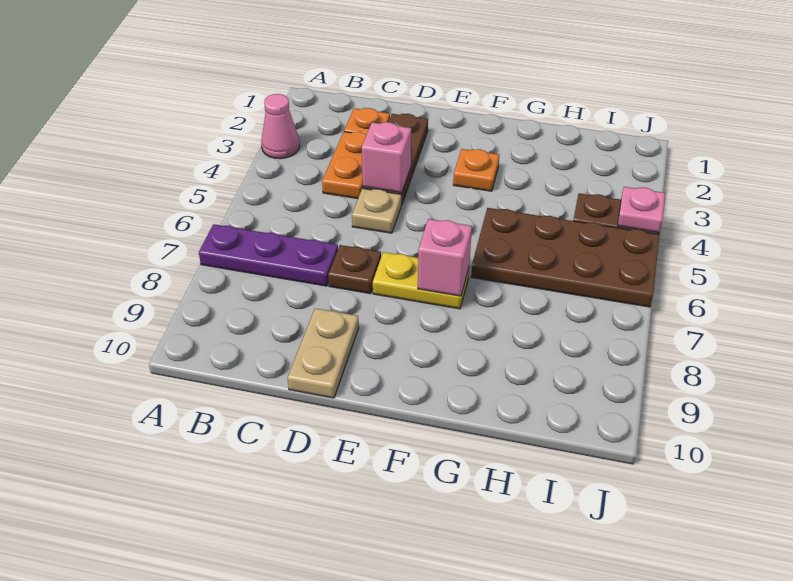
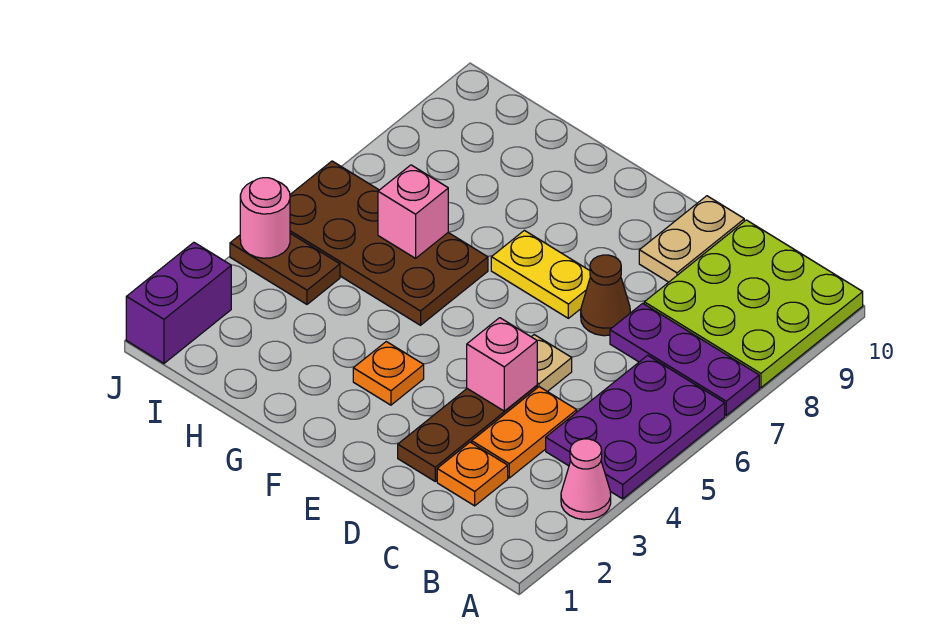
none -> purple plate A4:B6 level 1
none -> lime plate A8:C10 level 1
brown plate D7 level 1 -> brown cone D7 level 1
pink brick F7 level 2 -> pink brick H6 level 2
none -> purple brick J1:J2 level 1
pink plate J4 level 2 -> pink round brick J4 level 2

